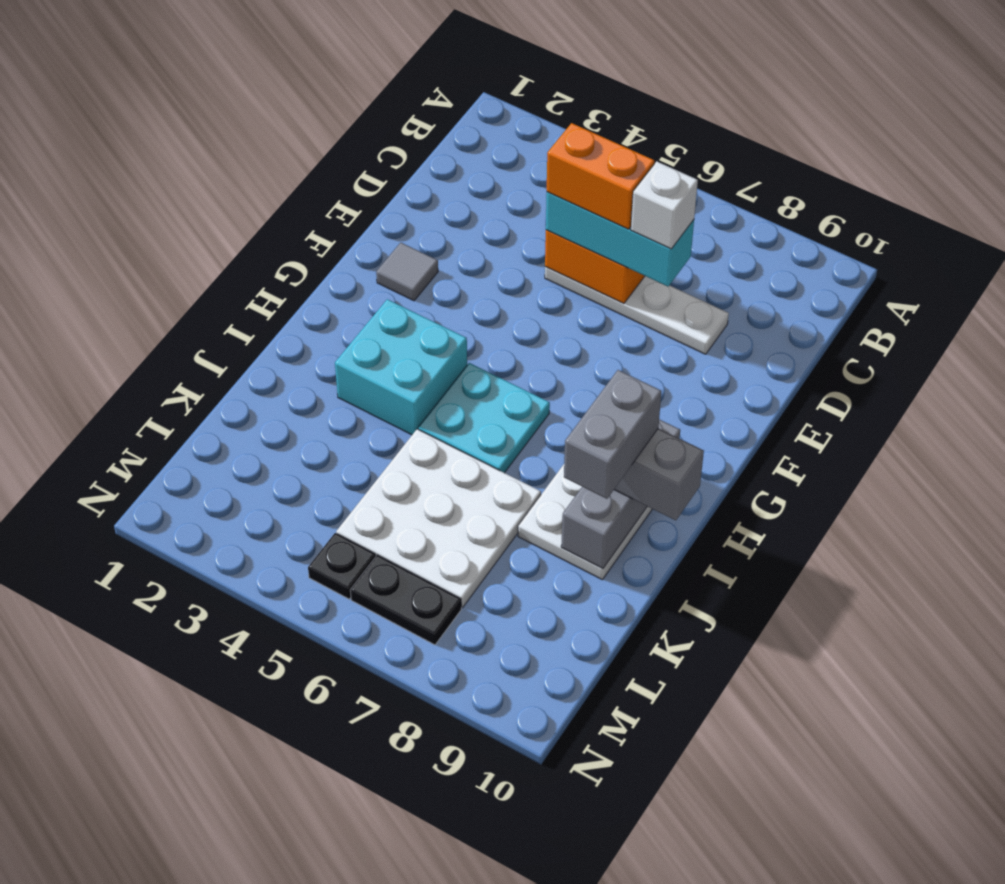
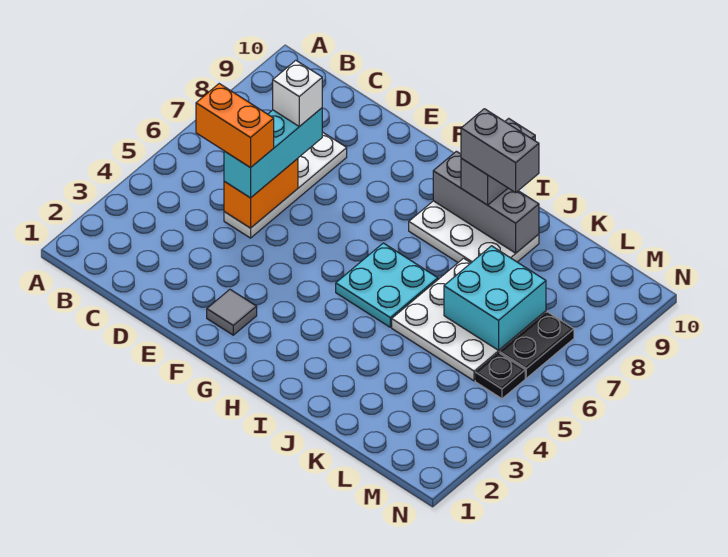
orange brick D5:D6 level 4 -> orange brick C5:D5 level 4
cyan brick H3:I4 level 1 -> cyan brick K6:L7 level 2

